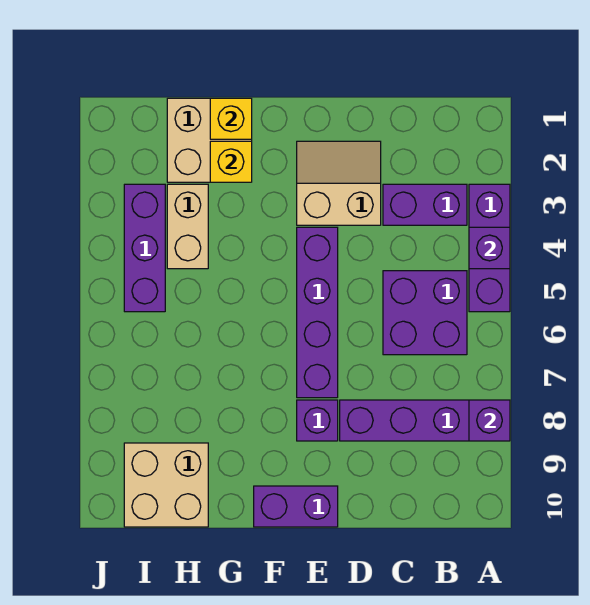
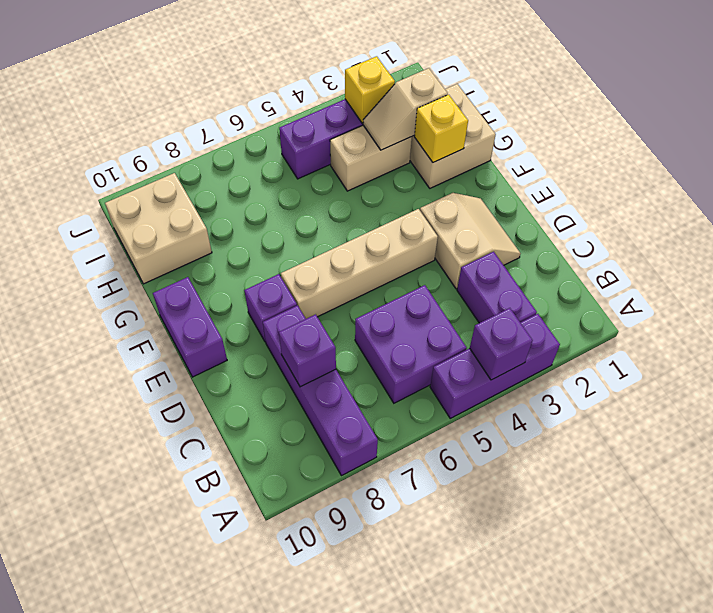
purple brick A8 level 2 -> purple brick C8 level 2
purple brick E4:E7 level 1 -> tan brick E4:E7 level 1
yellow brick G1 level 2 -> yellow brick I3 level 2
none -> tan slope H2:H3 level 2 top 2

